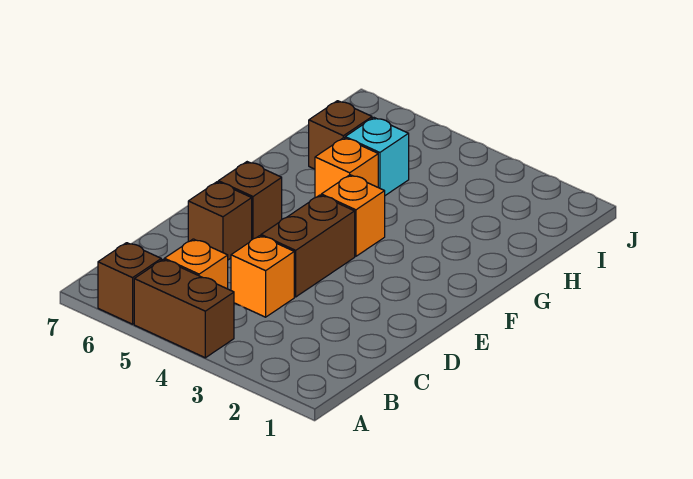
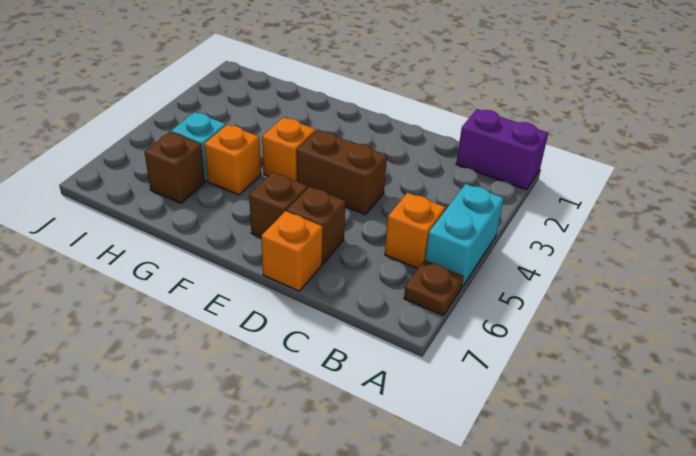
none -> purple brick A1:B1 level 1
brown brick A4:A5 level 1 -> cyan brick A4:A5 level 1
brown brick A6 level 1 -> brown plate A6 level 1
orange brick C4 level 1 -> orange brick D7 level 1

